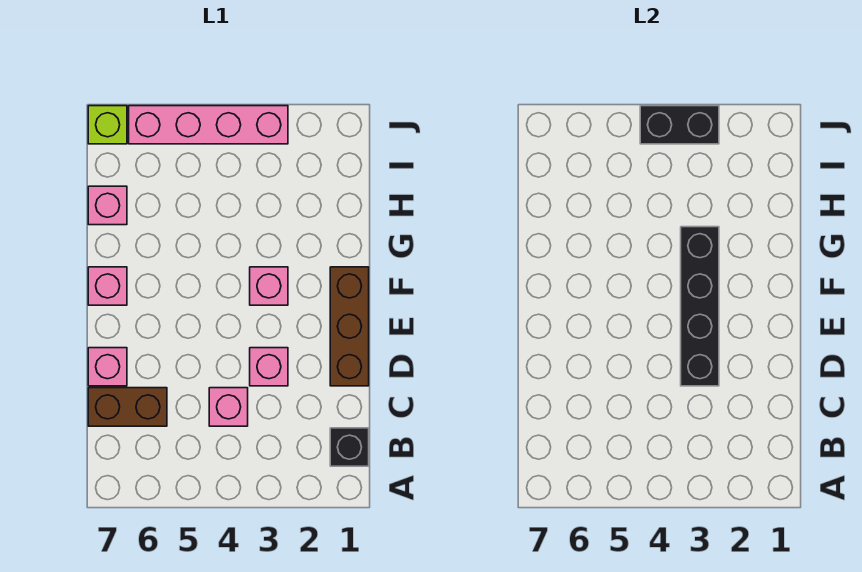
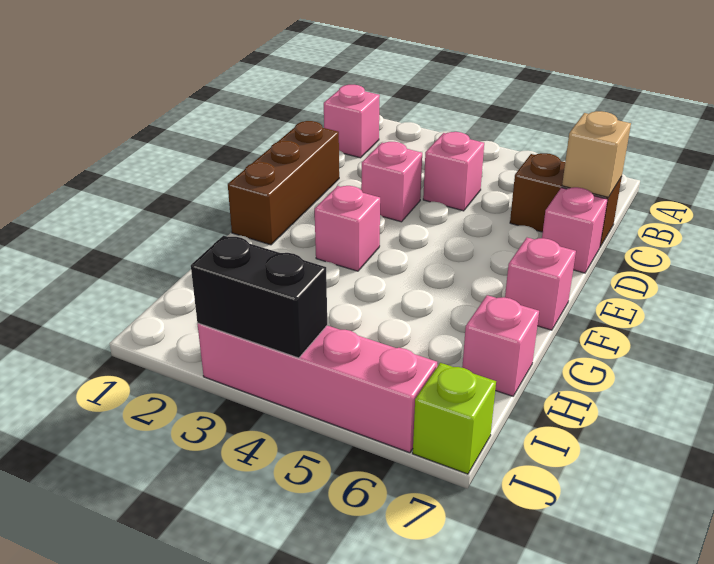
black brick B1 level 1 -> pink brick B1 level 1
none -> tan brick C7 level 2
black brick D3:G3 level 2 -> none

